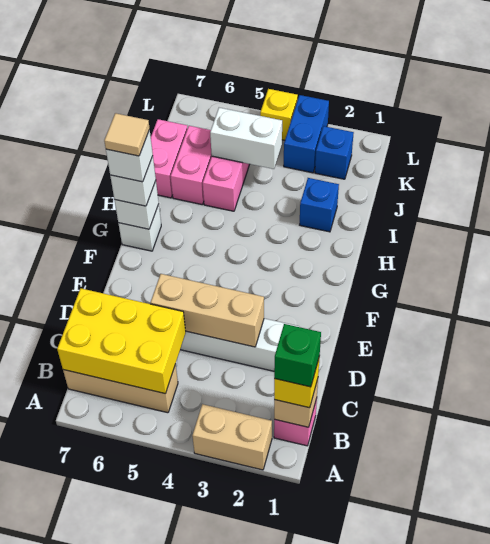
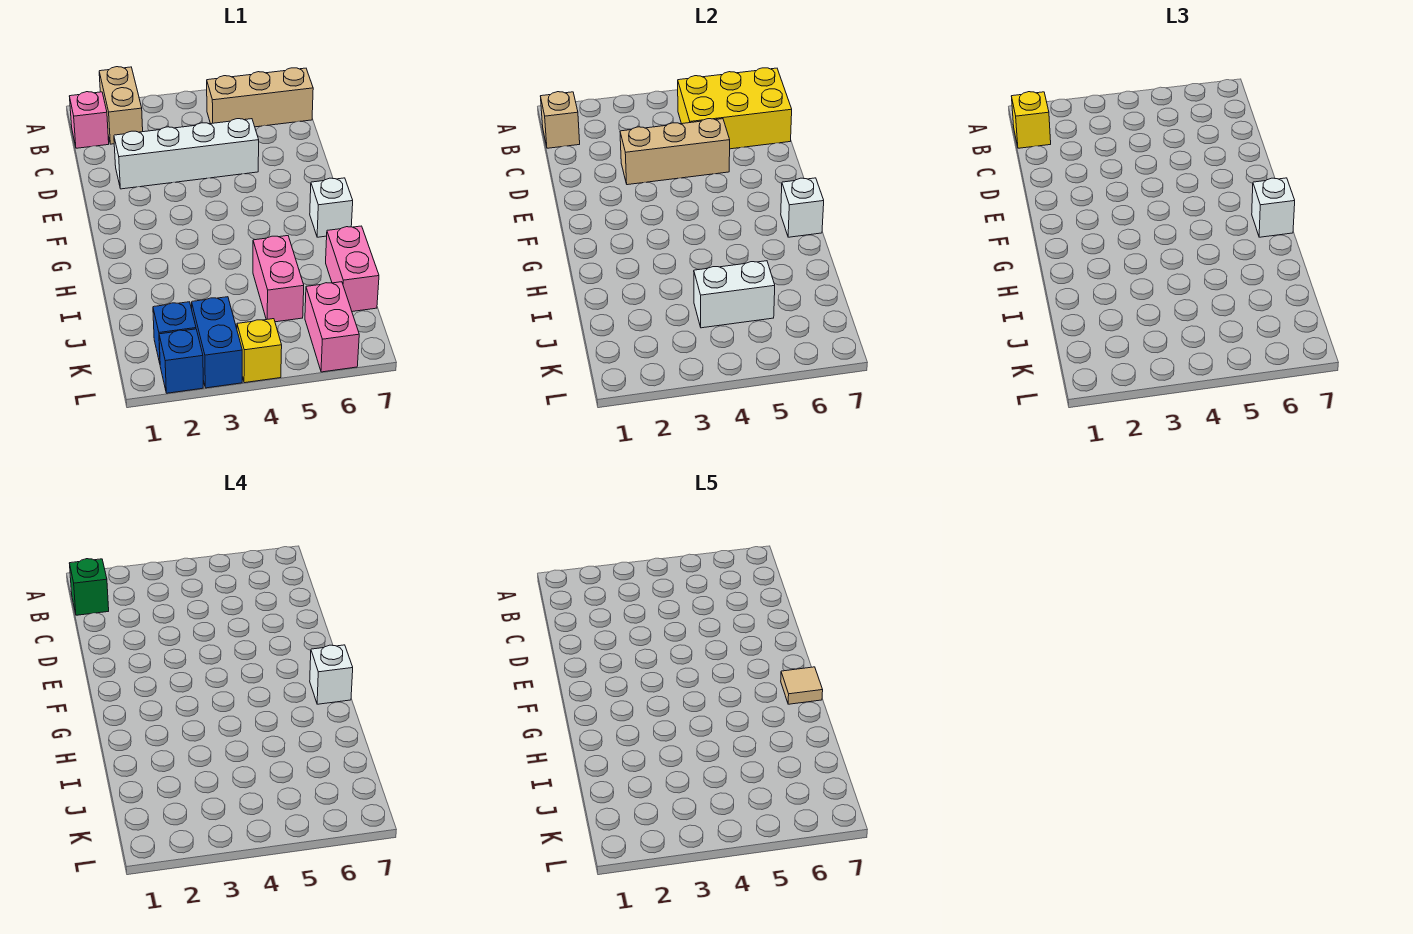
tan brick A2:A3 level 1 -> tan brick A2:B2 level 1
blue brick I2 level 1 -> blue brick L2 level 1
pink brick I6:J6 level 1 -> pink brick K6:L6 level 1

